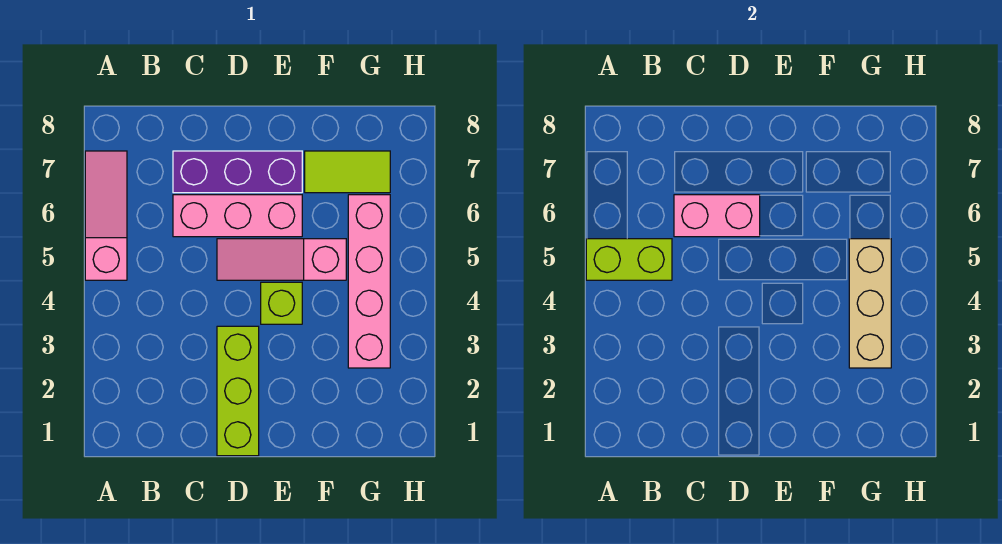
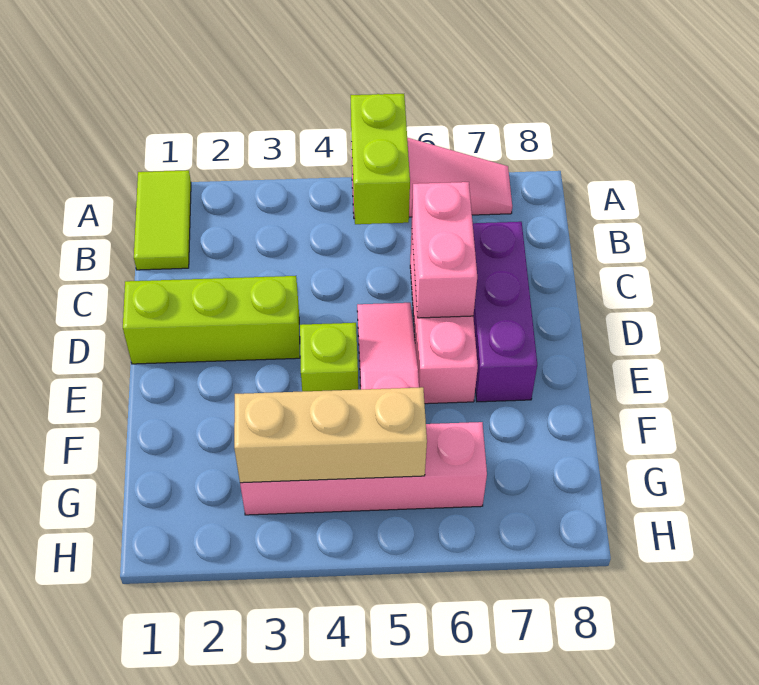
lime tile F7:G7 level 1 -> lime tile A1:B1 level 1

